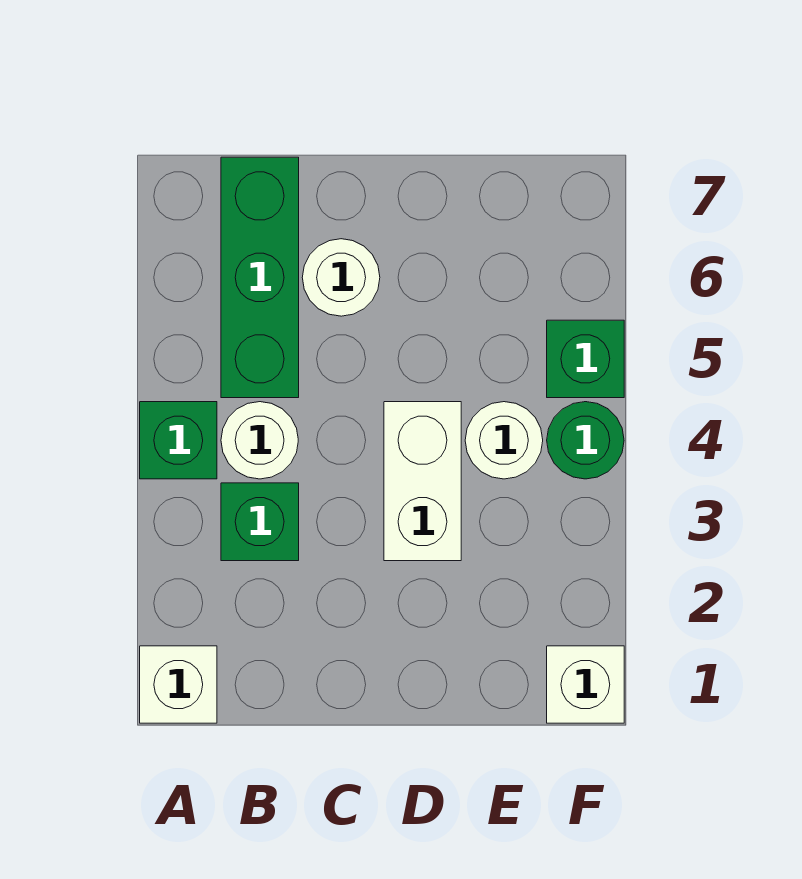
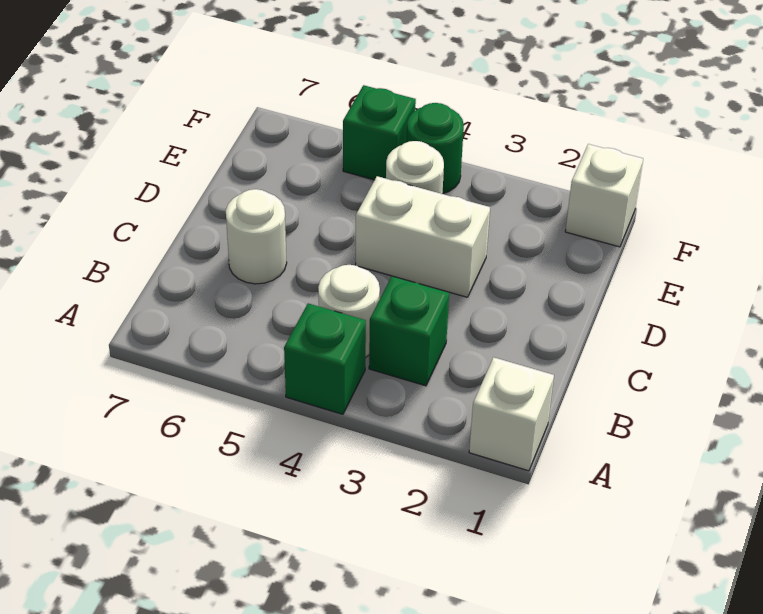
green brick B5:B7 level 1 -> none

